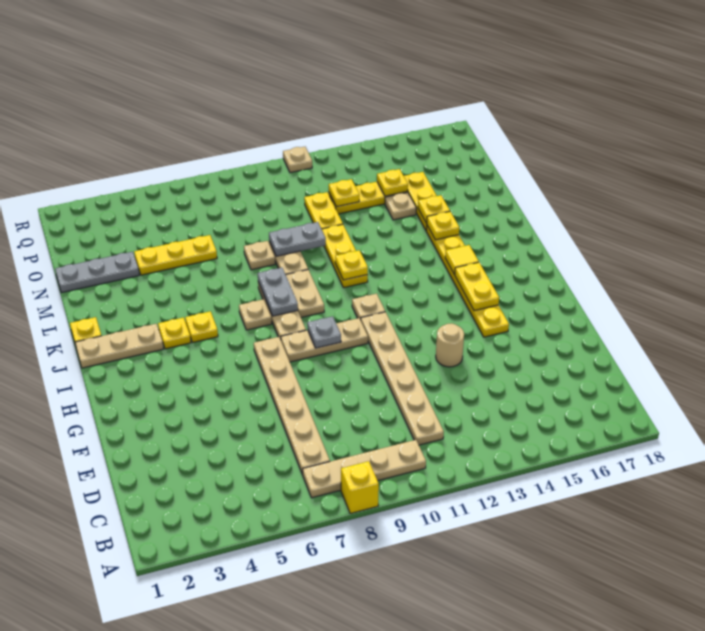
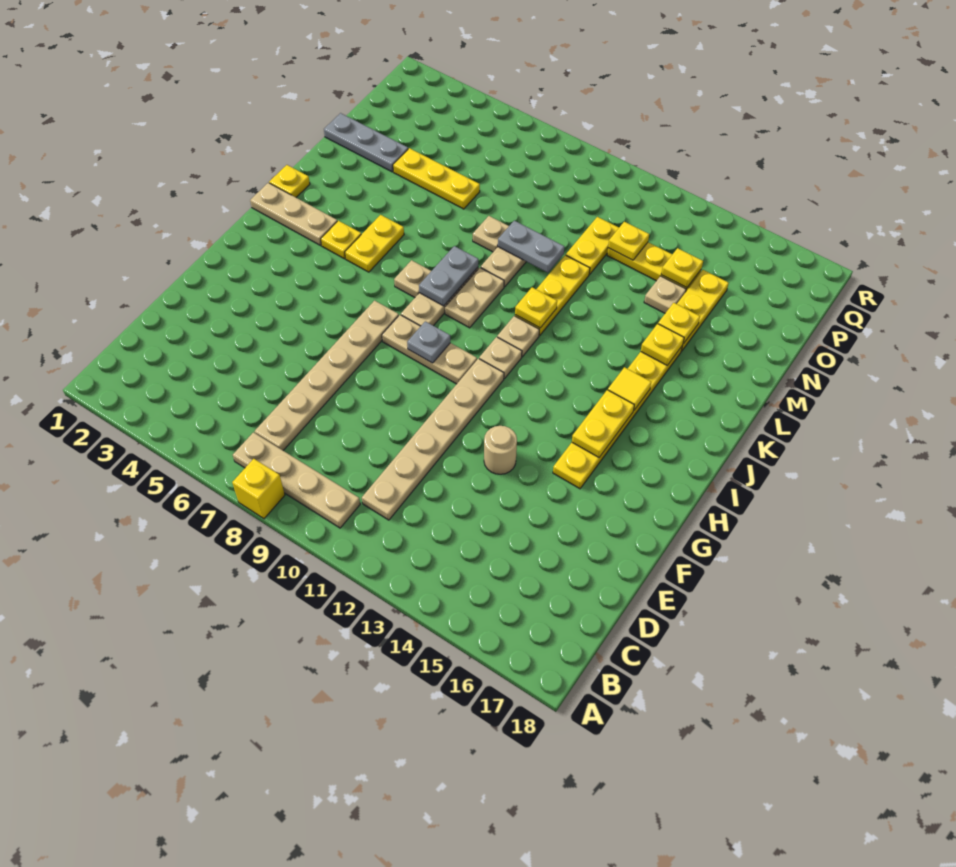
yellow plate J5 level 1 -> yellow plate J5:K5 level 1
tan plate R11 level 1 -> tan plate J11 level 1

